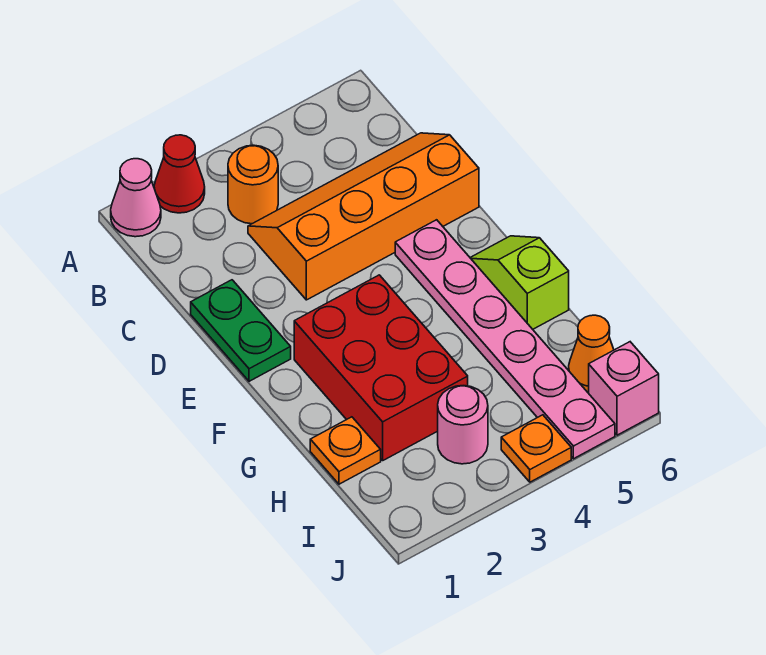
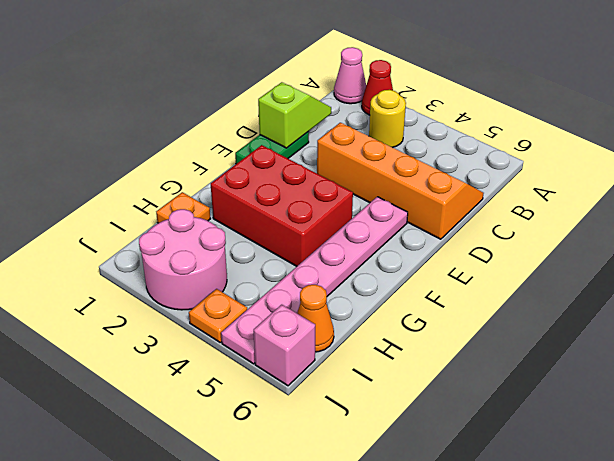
orange round brick B3 level 1 -> yellow round brick B3 level 1
red brick F2:H3 level 1 -> red brick F2:G4 level 1
lime slope F6:G6 level 1 top G -> lime slope C1:D1 level 2 top D
pink round brick I3 level 1 -> pink round brick I2:J3 level 1

